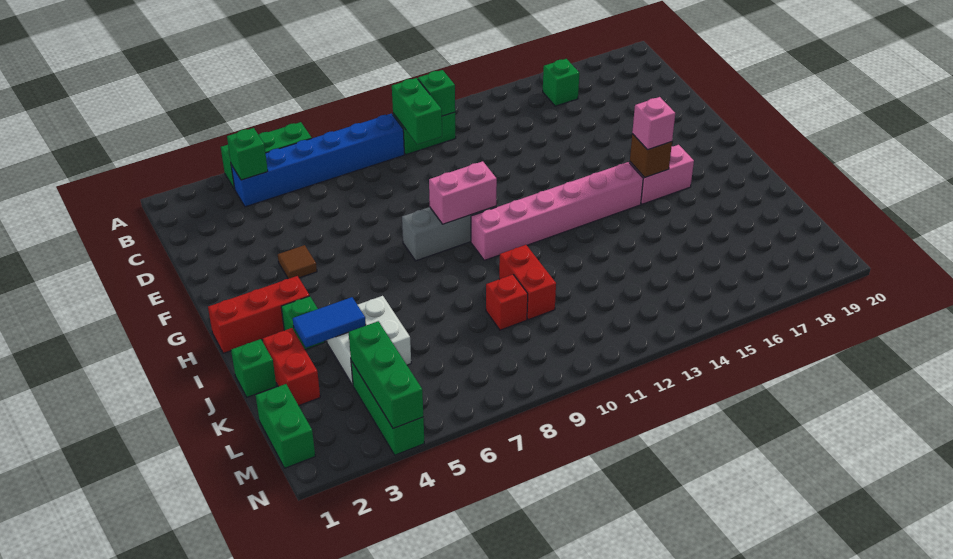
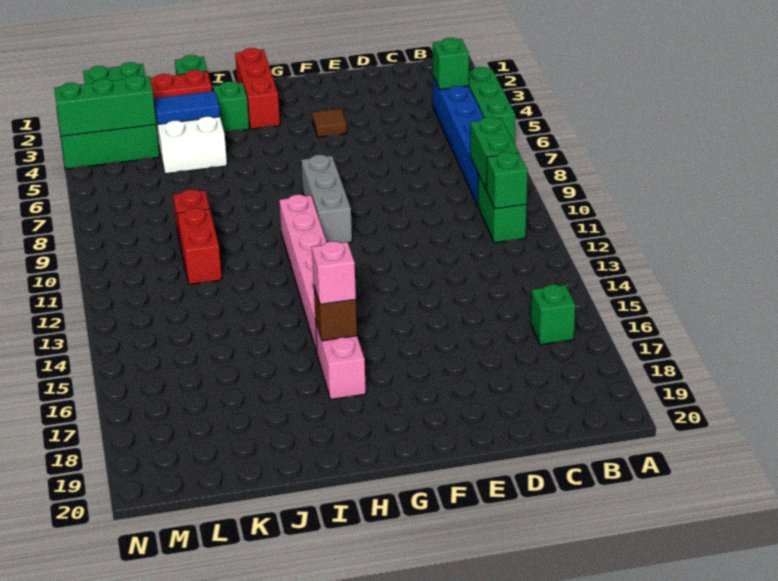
green brick B10:C10 level 2 -> green brick B9:B10 level 2
pink brick G9:G10 level 2 -> none
blue tile J3:J4 level 2 -> blue tile J4:K4 level 2
red brick J10:K10 level 1 -> red brick K10:K11 level 1

